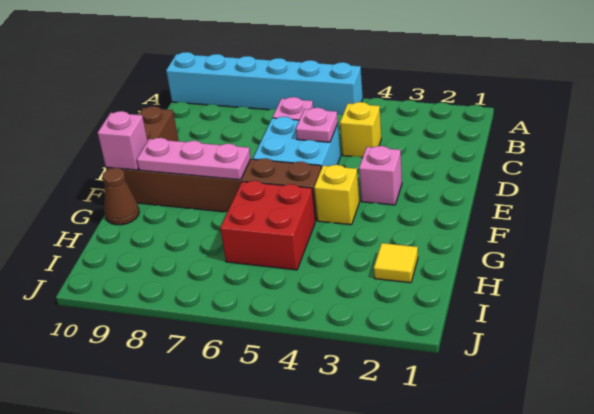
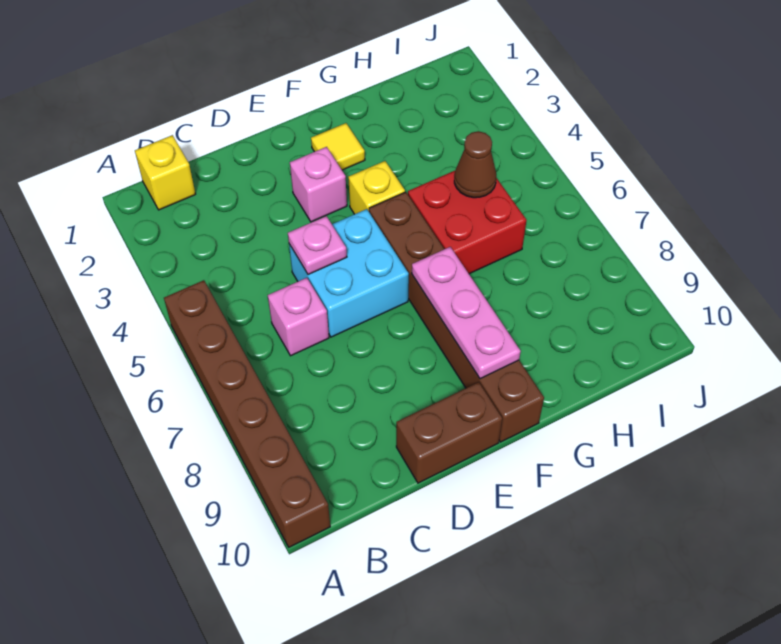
cyan brick A5:A10 level 1 -> brown brick A5:A10 level 1
yellow brick C4 level 1 -> yellow brick B1 level 1
pink brick F10 level 2 -> none
brown cone G10 level 1 -> brown cone H5 level 2
yellow tile H2 level 1 -> yellow tile F2 level 1

